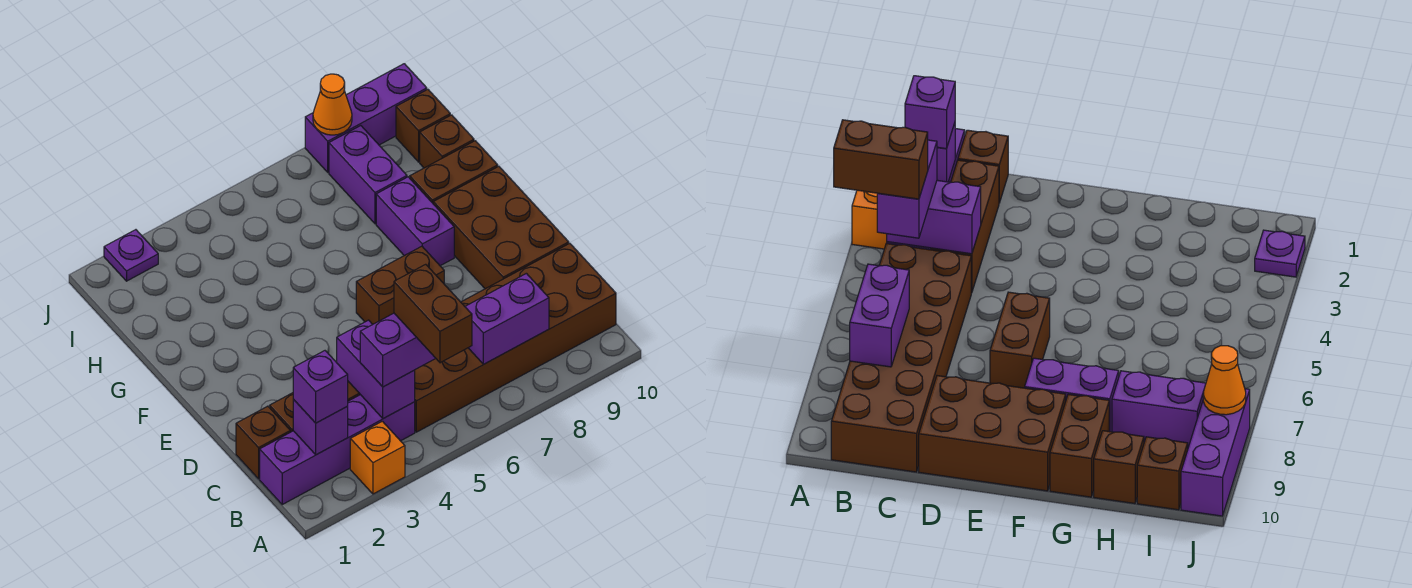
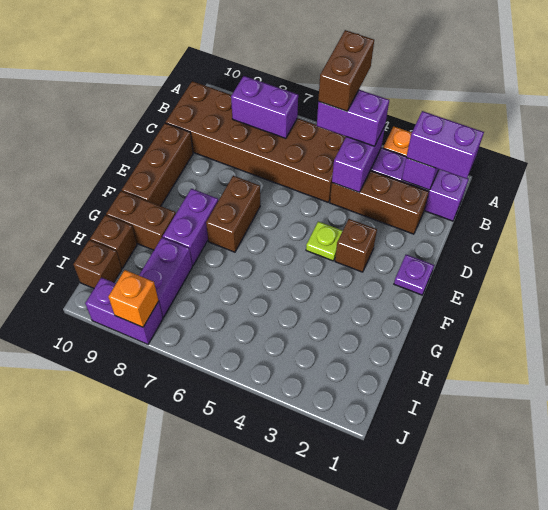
purple brick B2 level 3 -> purple brick B1:B2 level 3
brown brick C1 level 1 -> brown brick E3 level 1
brown brick D9:F10 level 1 -> brown brick D10:F10 level 1
none -> lime plate E4 level 1
brown brick E6:E7 level 1 -> brown brick E7:F7 level 1
purple plate J2 level 1 -> purple plate E1 level 1
purple brick J8:J10 level 1 -> purple brick J8:J9 level 1
orange cone J8 level 2 -> orange brick J8 level 2

